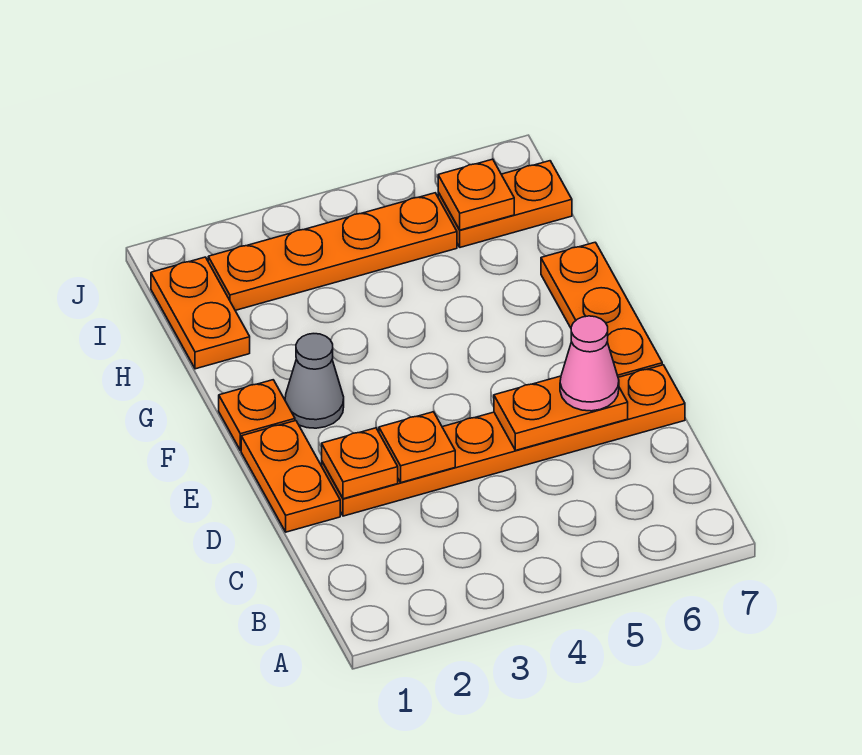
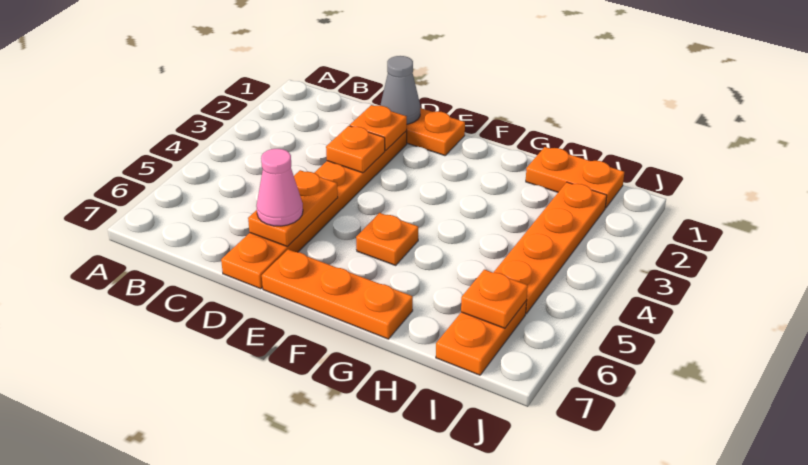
orange plate F1 level 1 -> orange plate F5 level 1
grey cone F2 level 1 -> grey cone D1 level 2

